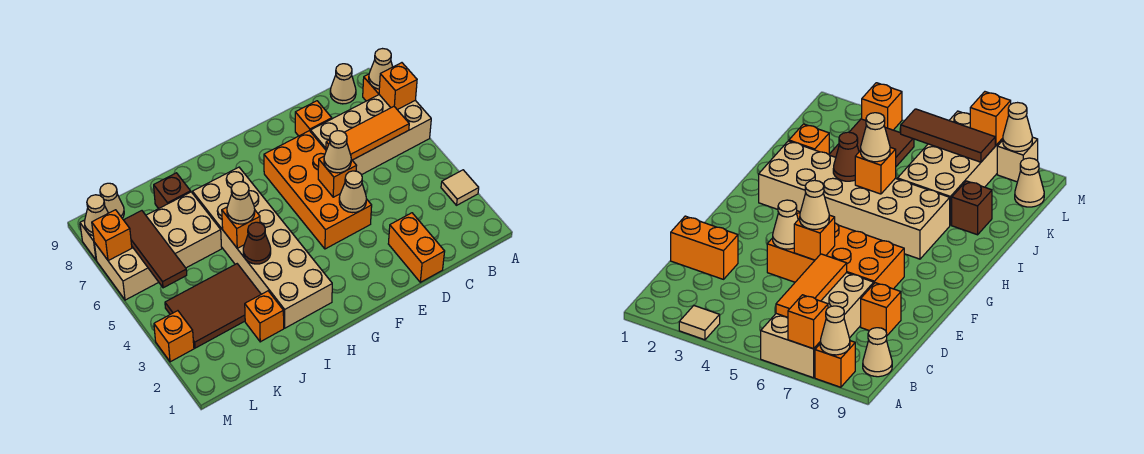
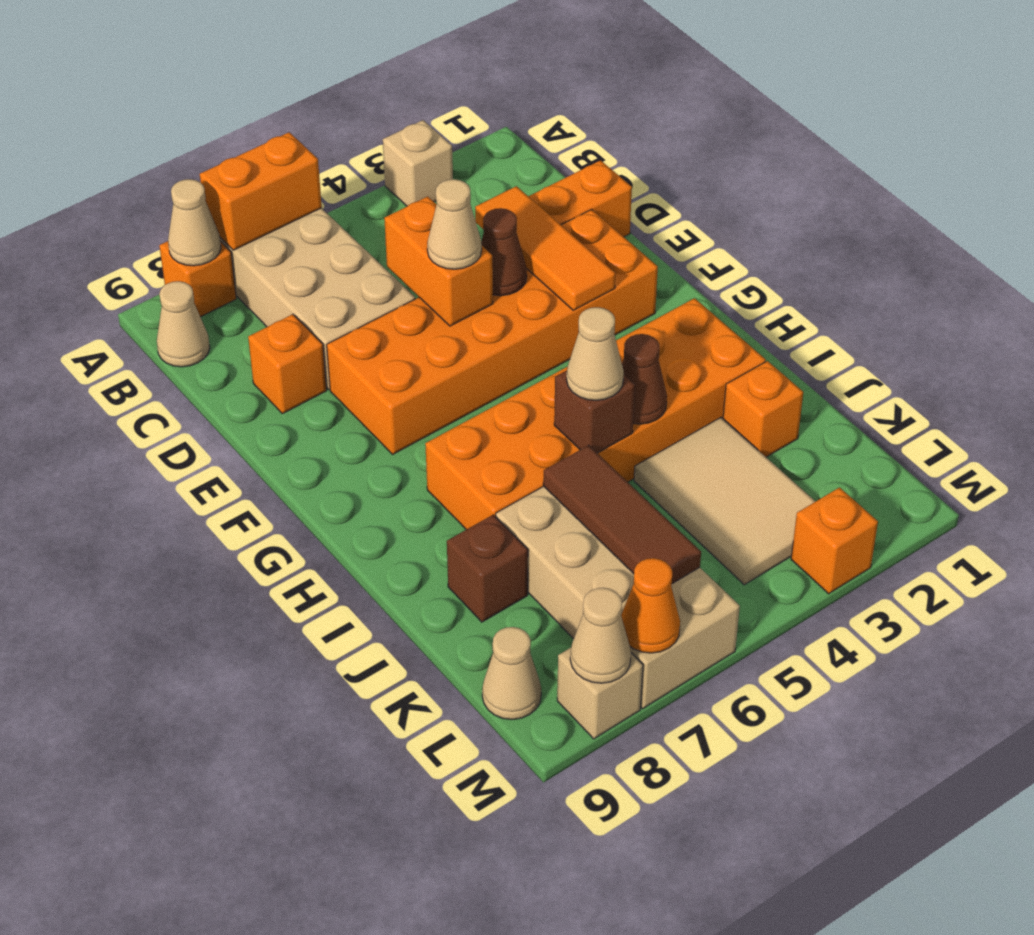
tan tile A3 level 1 -> tan brick A3 level 1
orange brick A7 level 2 -> orange brick A6:A7 level 2
orange tile B6:D6 level 2 -> orange tile D3:F3 level 2
orange brick E4:F7 level 1 -> orange brick E2:F7 level 1
tan cone E4 level 2 -> brown cone E4 level 2
orange brick E5 level 2 -> orange brick D5:E5 level 2
tan brick H2:I7 level 1 -> orange brick H2:I7 level 1
orange brick I5 level 2 -> brown brick I5 level 2
brown tile J3:L4 level 1 -> tan tile J3:L4 level 1
brown tile L5:L7 level 2 -> brown tile J6:L6 level 2
orange brick M7 level 2 -> orange cone M7 level 2

